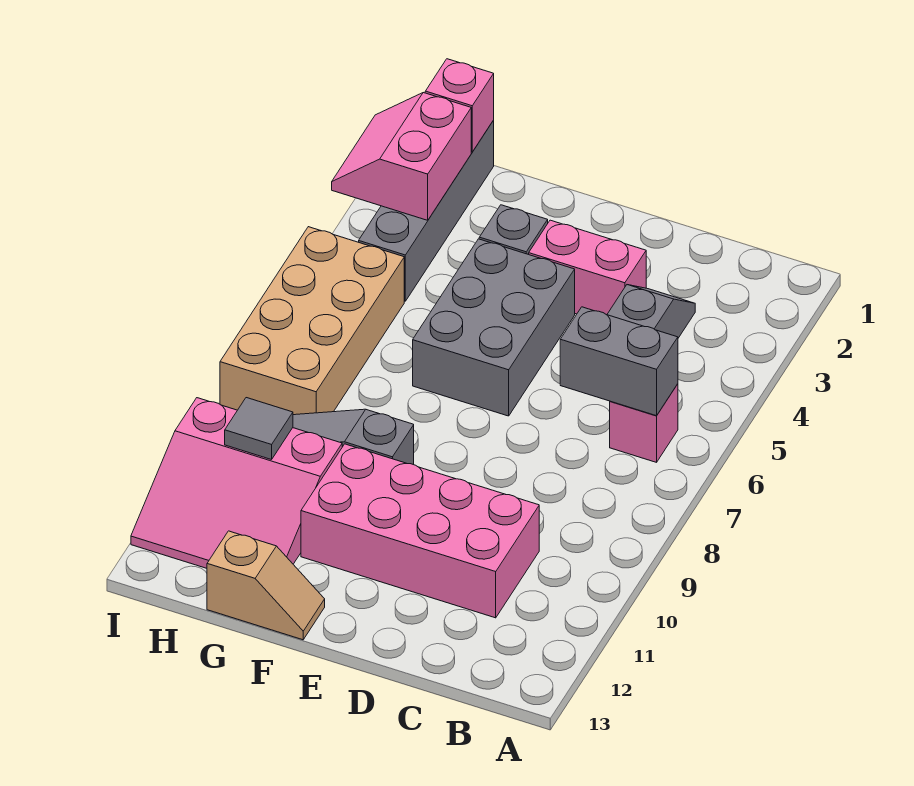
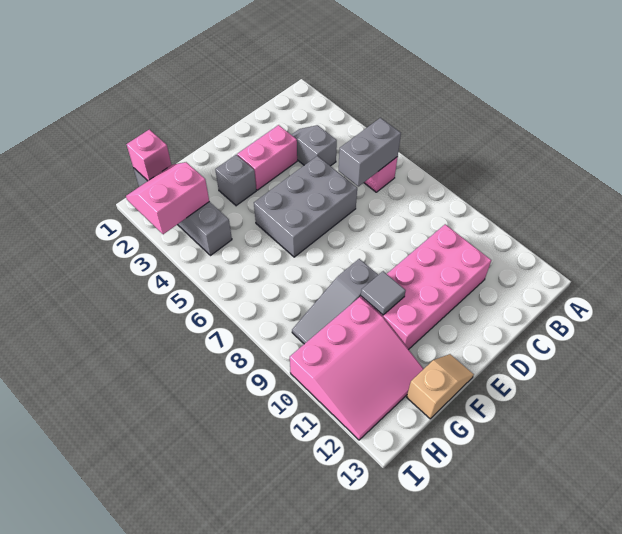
grey brick E4:F6 level 1 -> grey brick D5:F6 level 1
pink slope H2:I3 level 2 top H -> pink slope H2:I3 level 2 top 3
tan brick H5:I8 level 1 -> none
grey tile H10 level 2 -> grey tile F10 level 2

